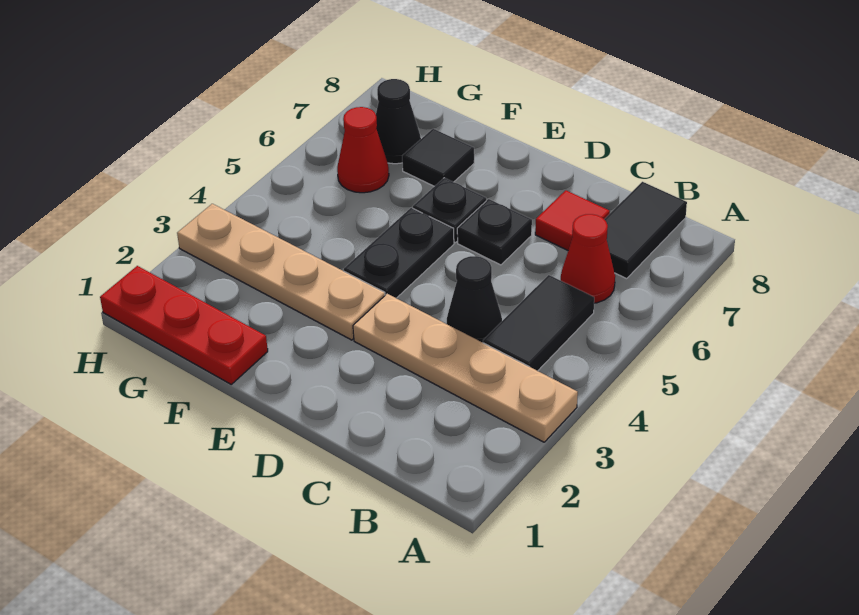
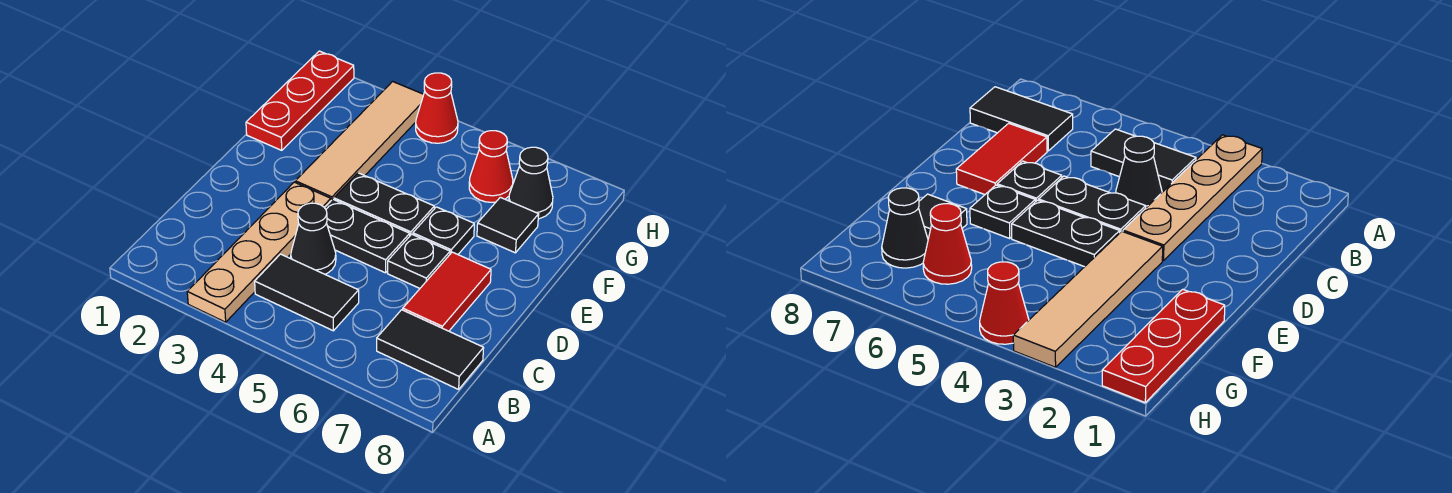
red cone B6 level 1 -> red cone H4 level 1
red tile C7 level 1 -> red tile C7:D7 level 1
none -> black plate D4:D5 level 1
tan plate E3:H3 level 1 -> tan tile E3:H3 level 1

